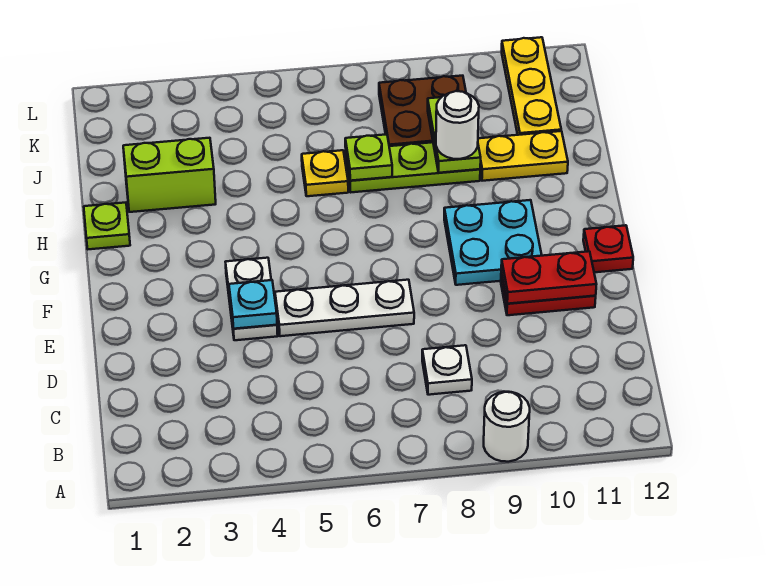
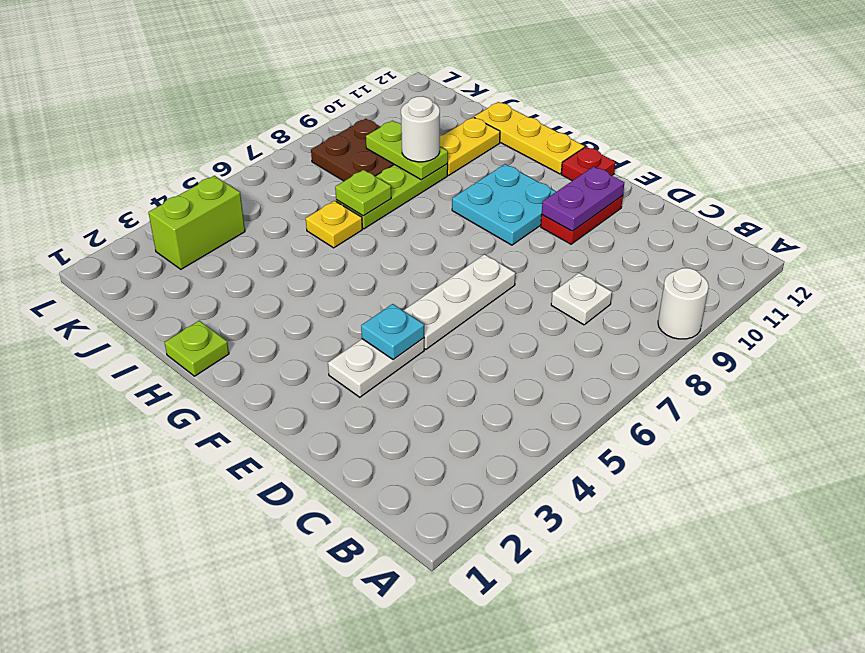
white plate E4:F4 level 1 -> white plate E3:E4 level 1
red plate E10:E11 level 2 -> purple plate E10:E11 level 2
lime brick I2:I3 level 1 -> lime brick K3:K4 level 1
yellow plate J11:L11 level 1 -> yellow plate G12:I12 level 1

